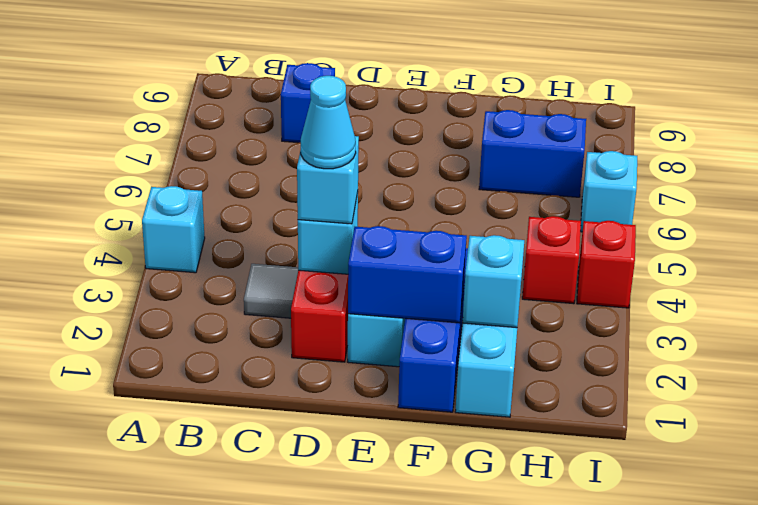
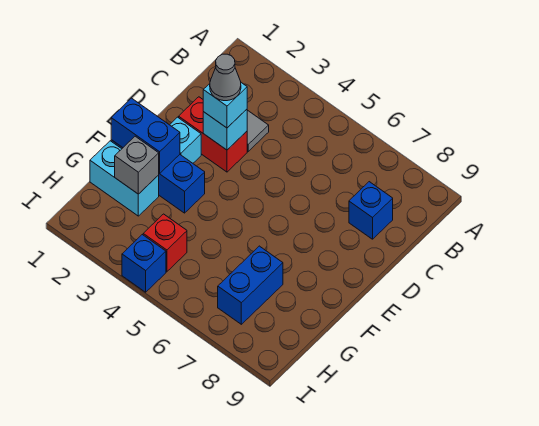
cyan brick A4 level 1 -> none
cyan cone D3 level 4 -> grey cone D3 level 4
blue brick E2:F2 level 2 -> blue brick F1:F2 level 2
cyan brick G2 level 2 -> grey brick G2 level 2
red brick I4 level 1 -> blue brick I4 level 1
cyan brick I6 level 1 -> none

